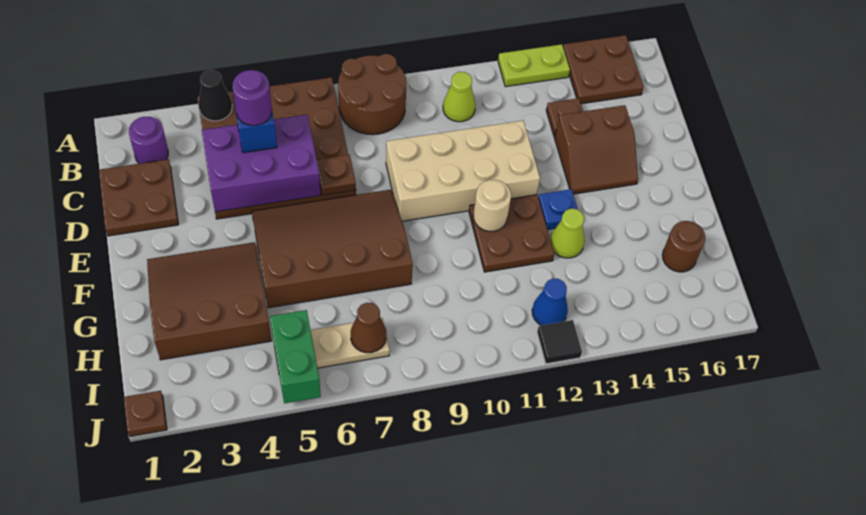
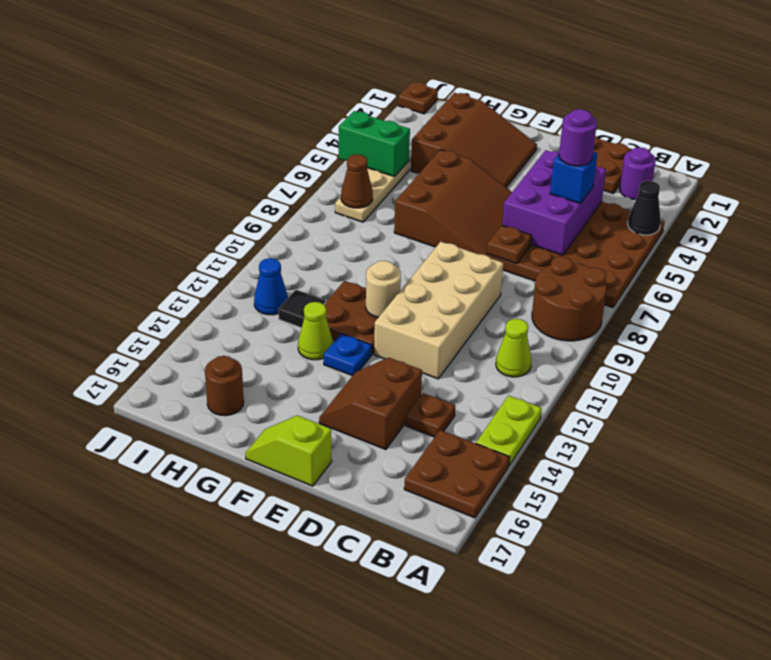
brown slope E5:G8 level 1 top G -> brown slope E5:G7 level 1 top G
none -> lime slope E17:F17 level 1 top E
black tile J12 level 1 -> black tile H12 level 1

